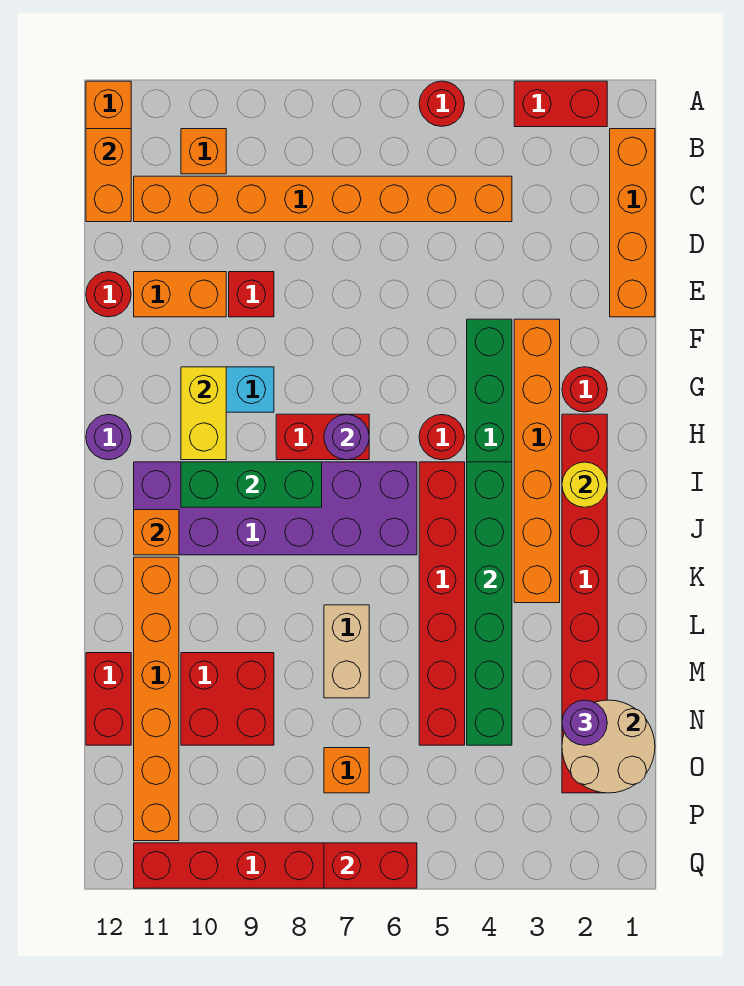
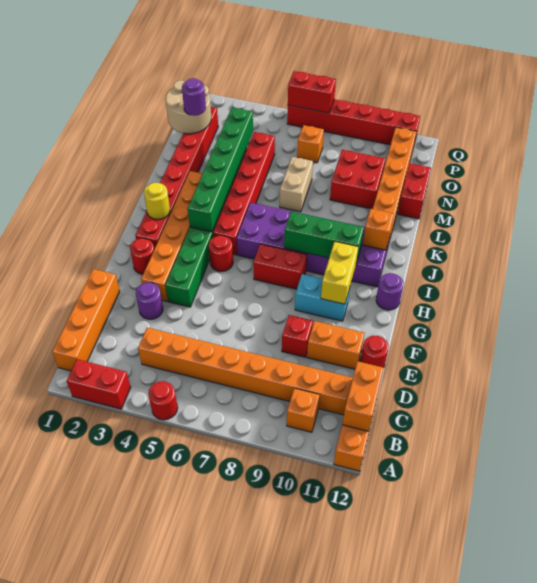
purple round brick H7 level 2 -> purple round brick E3 level 1

